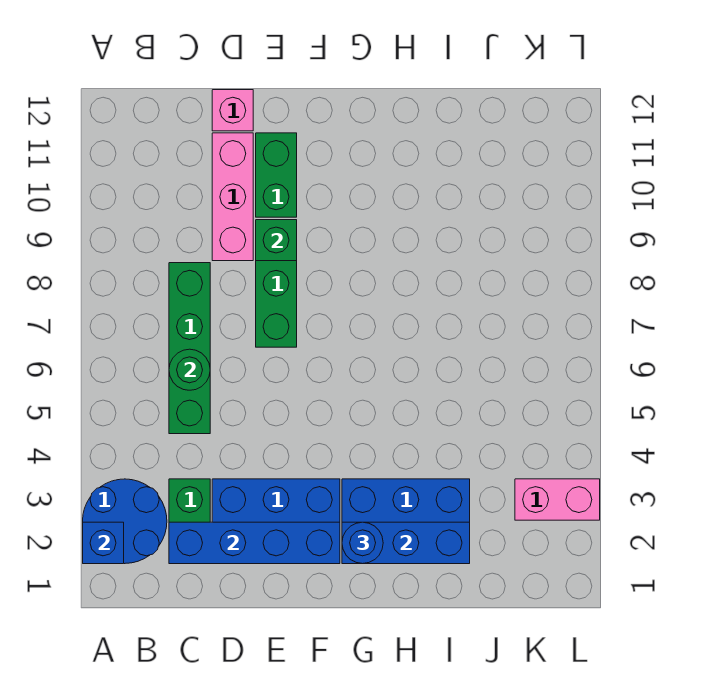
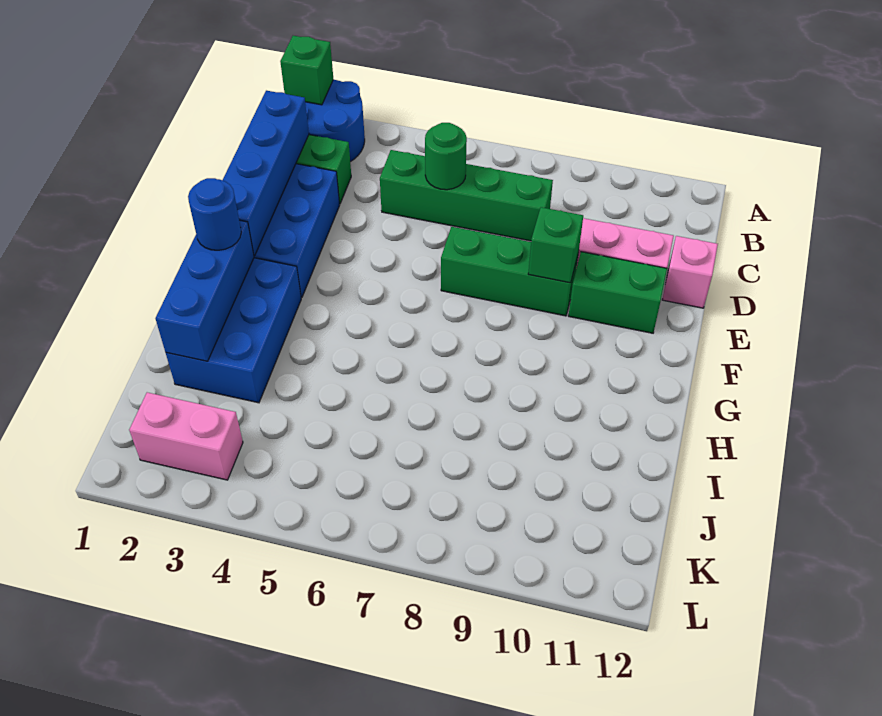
blue brick A2 level 2 -> green brick A2 level 2
pink brick K3:L3 level 1 -> pink brick K2:K3 level 1

